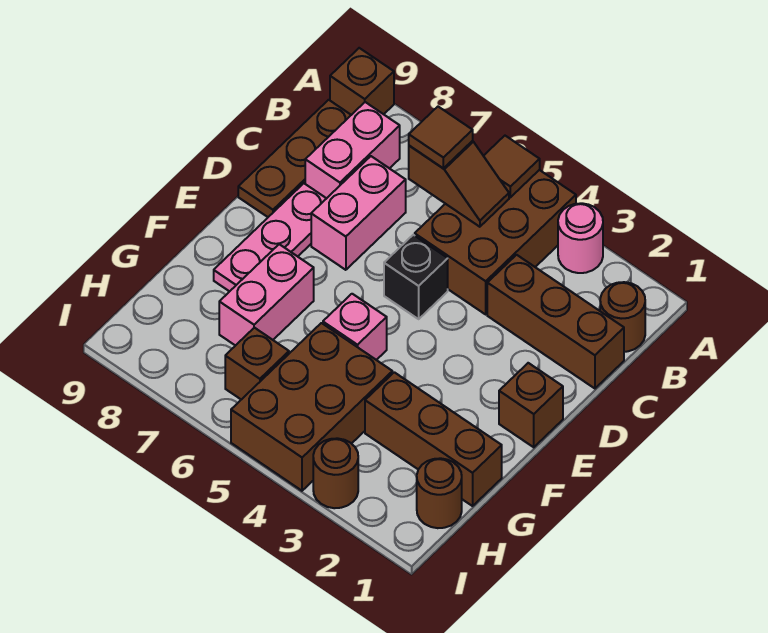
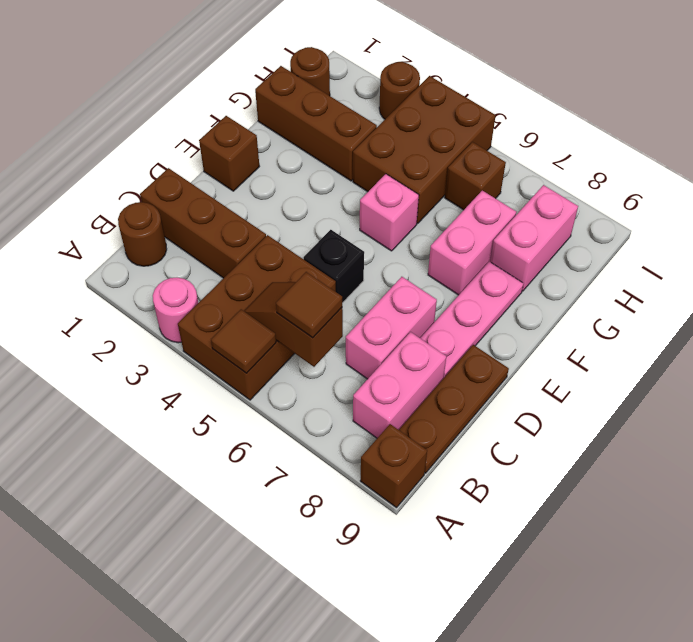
none -> pink brick G8:H8 level 1

